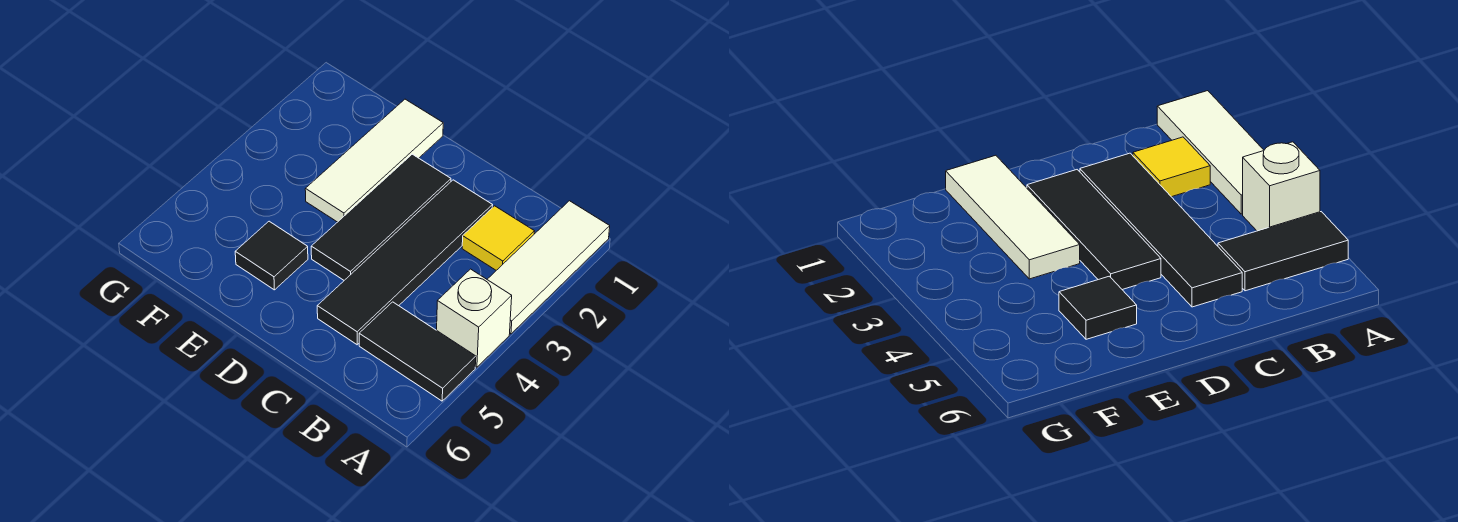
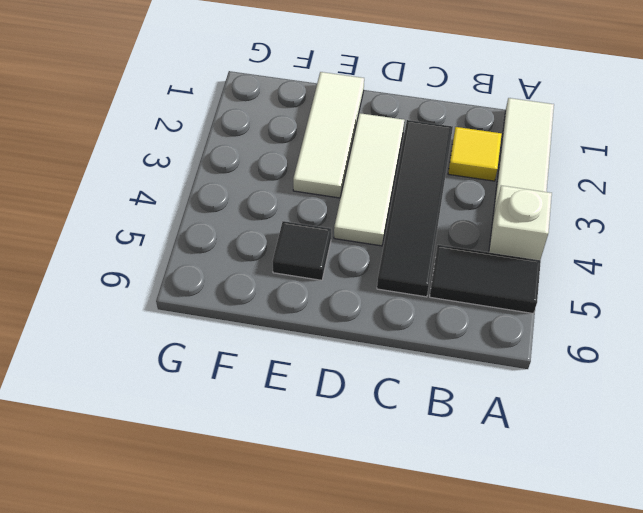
black tile D2:D4 level 1 -> white tile D2:D4 level 1

